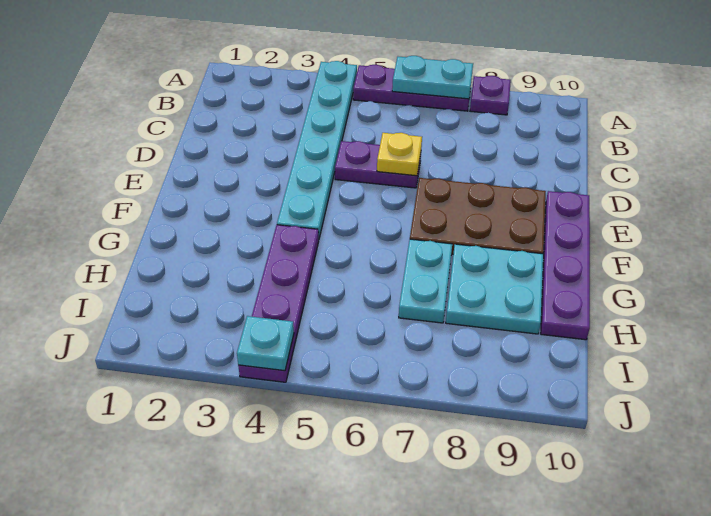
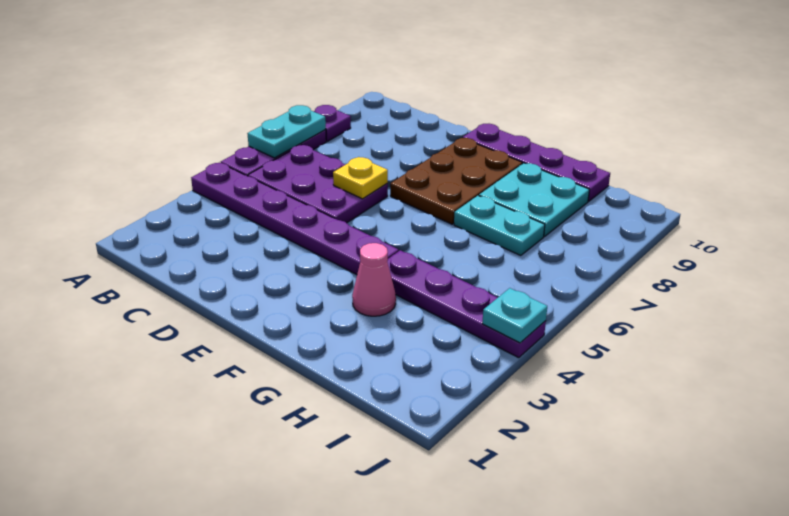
cyan plate A4:F4 level 1 -> purple plate A4:F4 level 1
purple plate D5:D6 level 1 -> purple plate B5:D6 level 1
none -> pink cone G3 level 1

